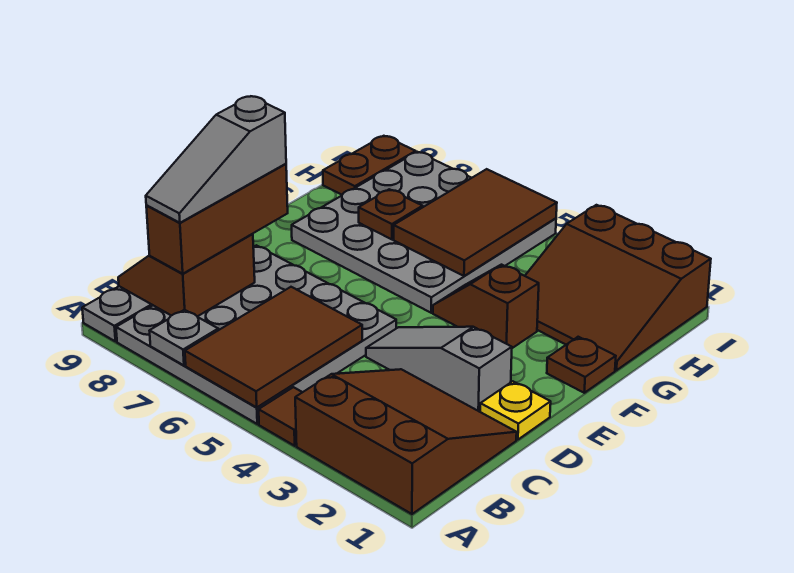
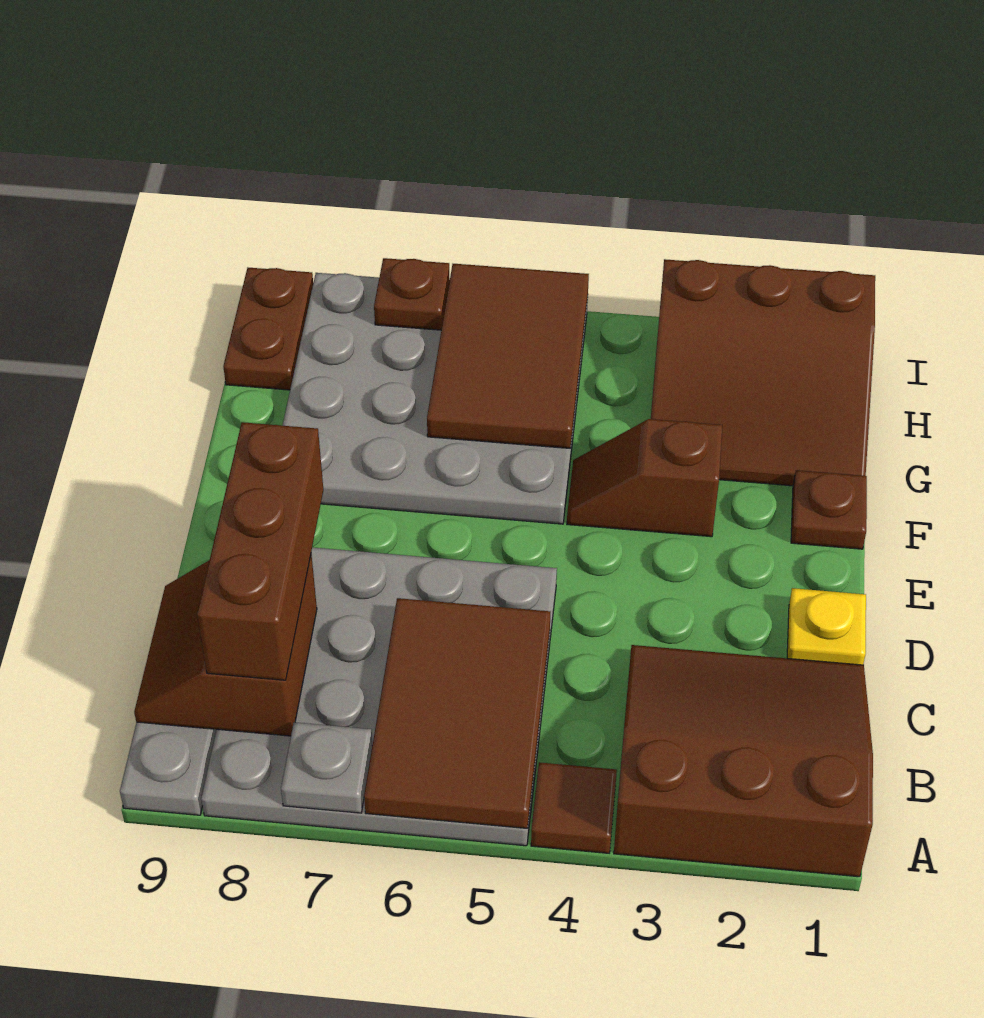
grey slope B8:D8 level 4 top D -> none
grey slope D2:D4 level 1 top 2 -> none
brown plate G7 level 2 -> brown plate I7 level 2

